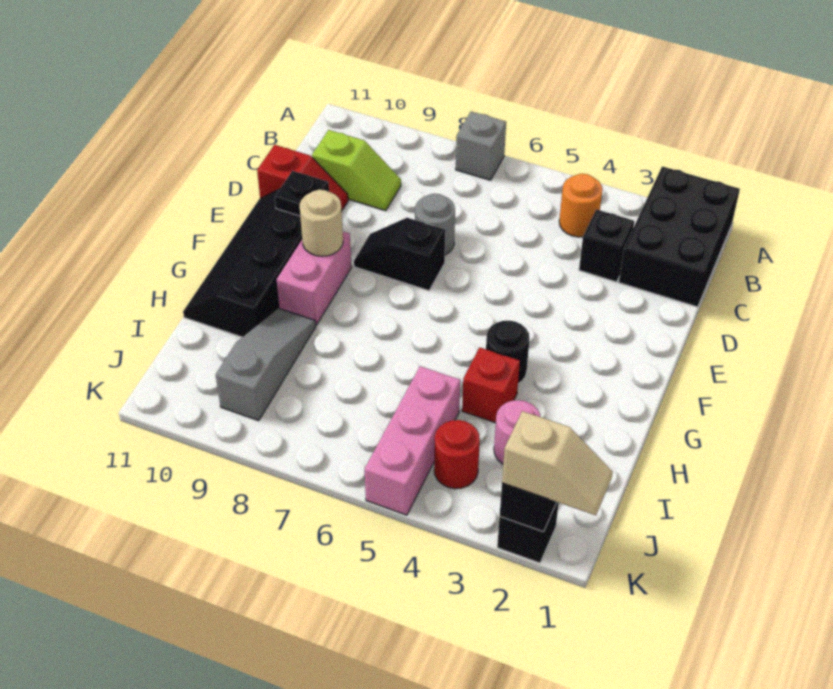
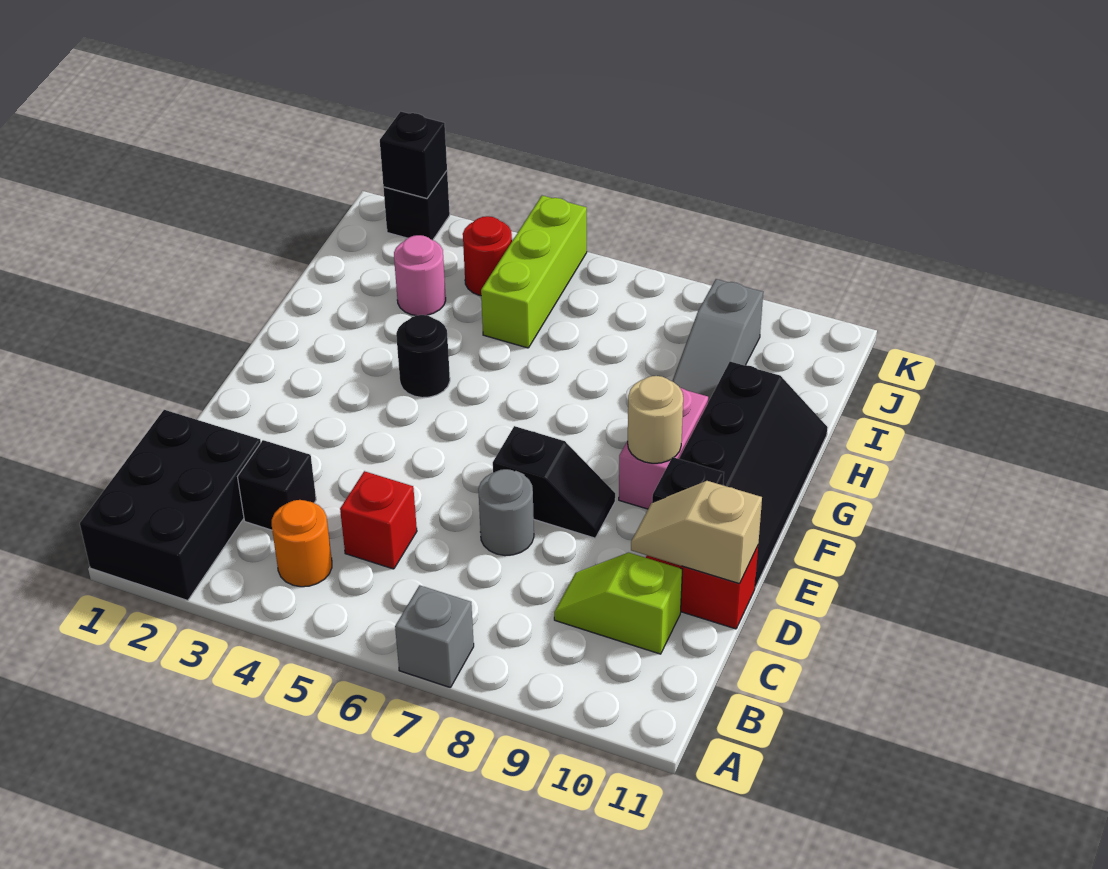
red brick H4 level 1 -> red brick C5 level 1
pink brick I5:K5 level 1 -> lime brick I5:K5 level 1
tan slope K1:K2 level 3 top 2 -> tan slope D10:D11 level 2 top 11

